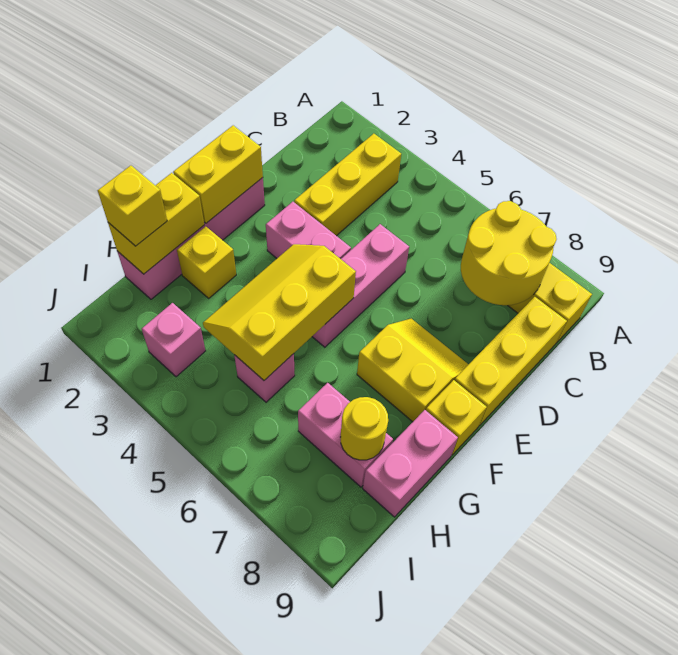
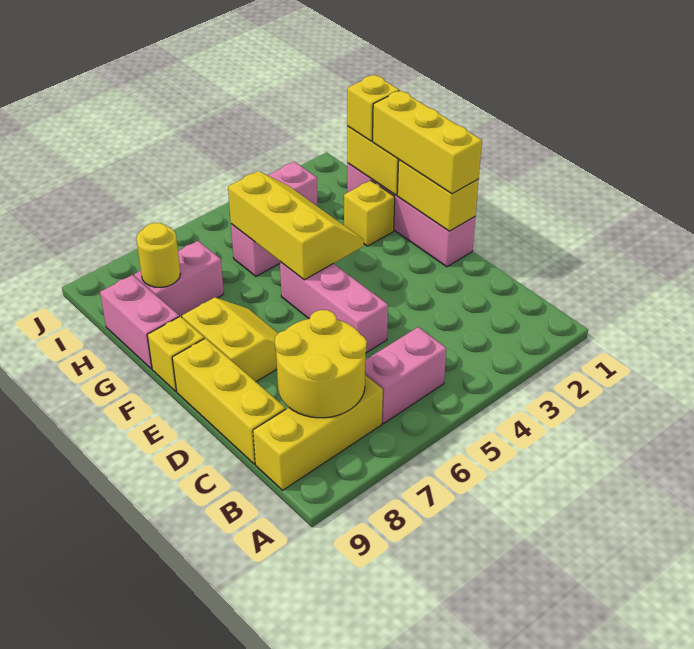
yellow brick B3:D3 level 1 -> yellow brick E1:G1 level 3
pink brick E3:E4 level 1 -> pink brick B5:B6 level 1
yellow slope E7:F8 level 1 top F -> yellow slope E7:F8 level 1 top 8

